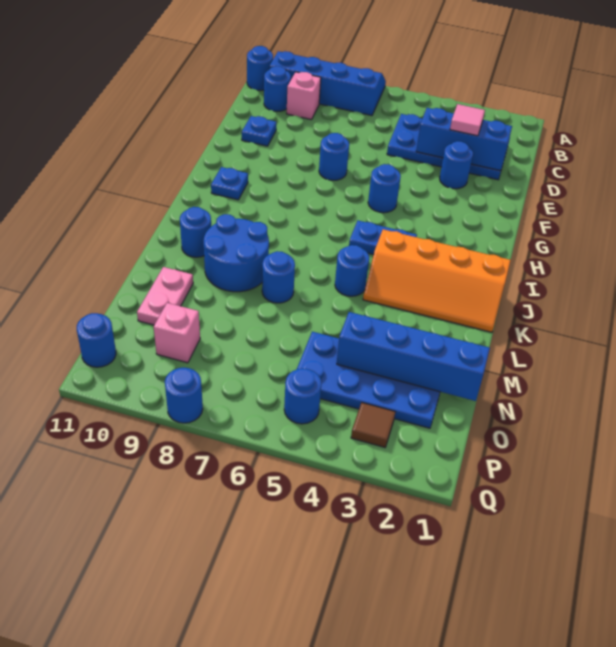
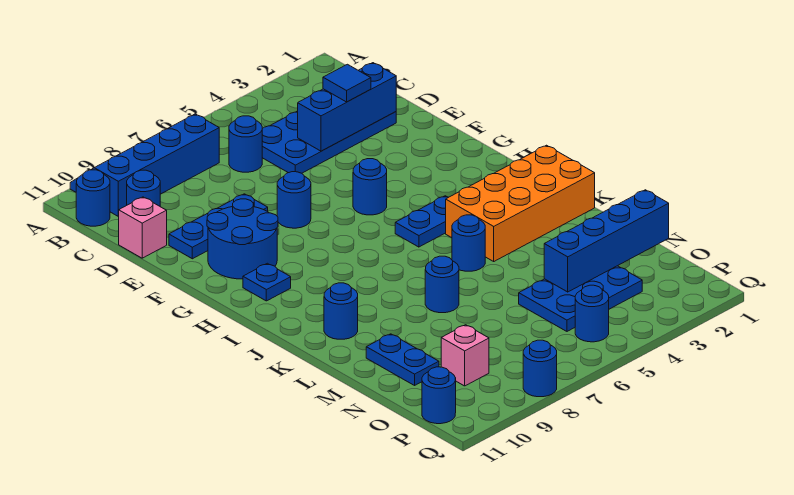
pink brick C9 level 1 -> pink brick D11 level 1
pink tile D3 level 3 -> blue tile D3 level 3
blue round brick E3 level 1 -> blue round brick C6 level 1
blue plate E10 level 1 -> blue plate E8:E10 level 1
orange slope J1:K4 level 1 top J -> orange brick J1:K4 level 1
blue round brick K8:L9 level 1 -> blue round brick F9:G10 level 1
pink plate M10:N10 level 1 -> blue plate M10:N10 level 1
blue plate N2:O5 level 1 -> blue plate N3:O5 level 1
brown tile P3 level 1 -> none

